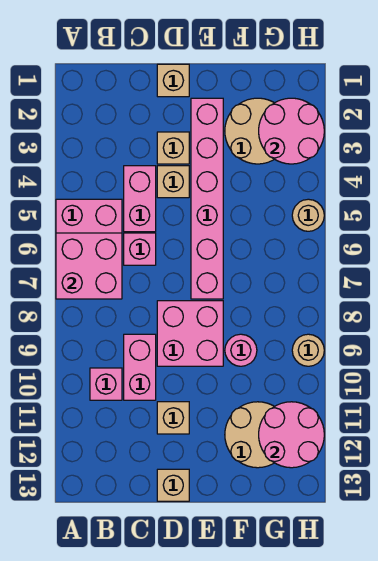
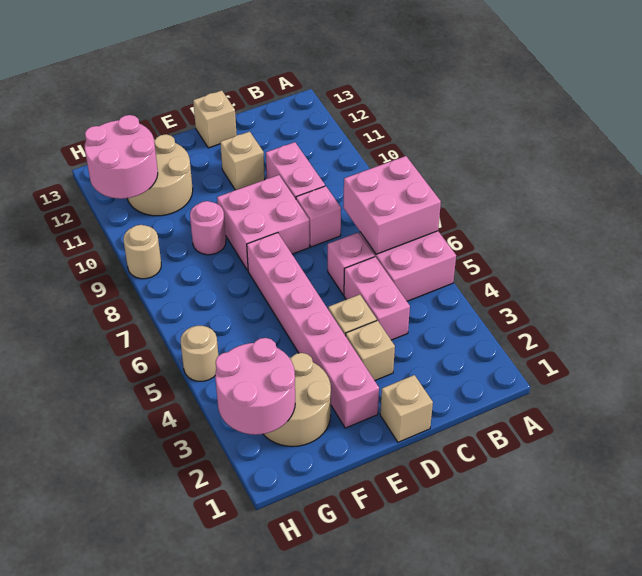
pink brick B10 level 1 -> pink brick C8 level 1

